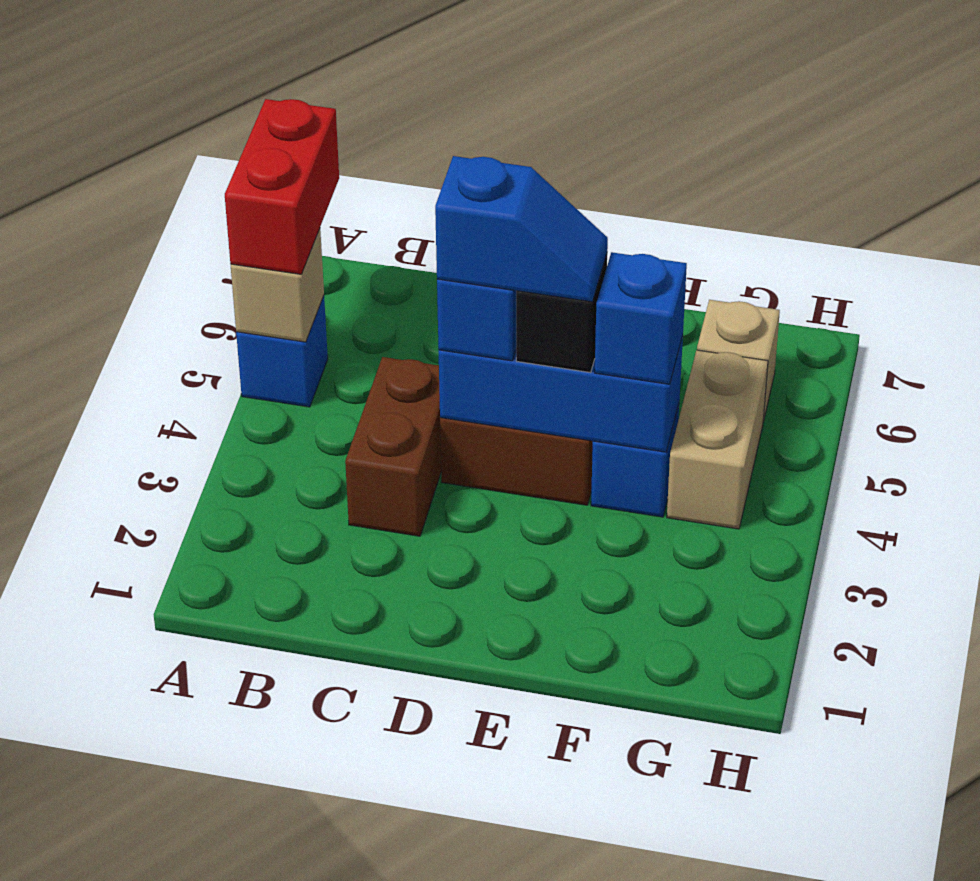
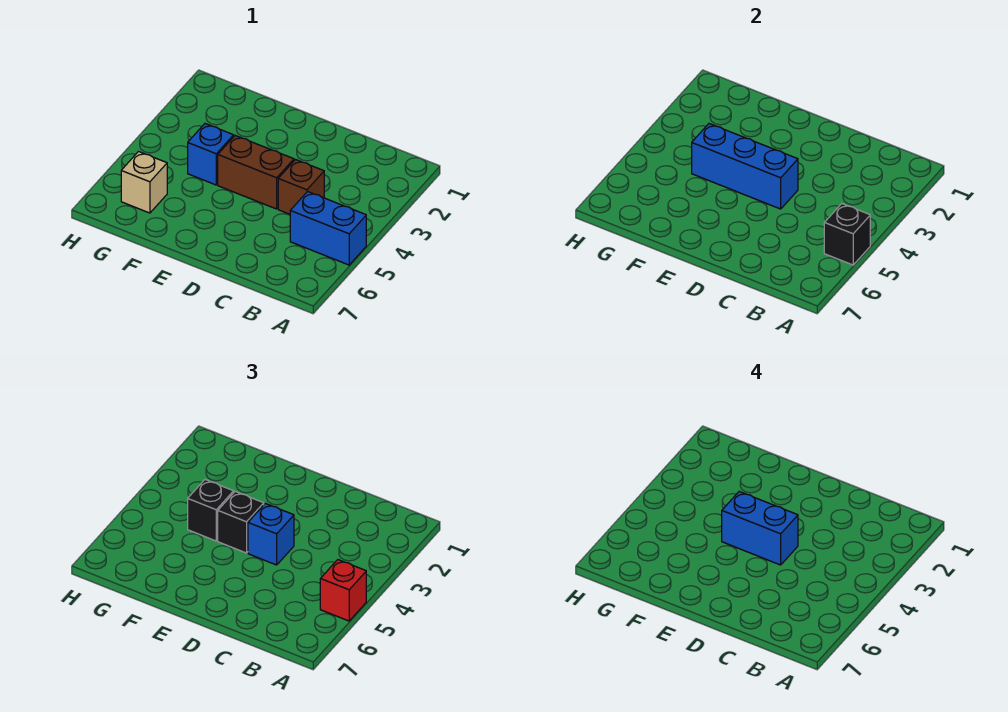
blue brick A5 level 1 -> blue brick A5:B5 level 1
tan brick A5 level 2 -> black brick A5 level 2
red brick A5:A6 level 3 -> red brick A5 level 3
brown brick C3:C4 level 1 -> brown brick C4 level 1
blue slope D4:E4 level 4 top D -> blue brick D4:E4 level 4
blue brick F4 level 3 -> black brick F4 level 3
tan brick G4:G5 level 1 -> none

